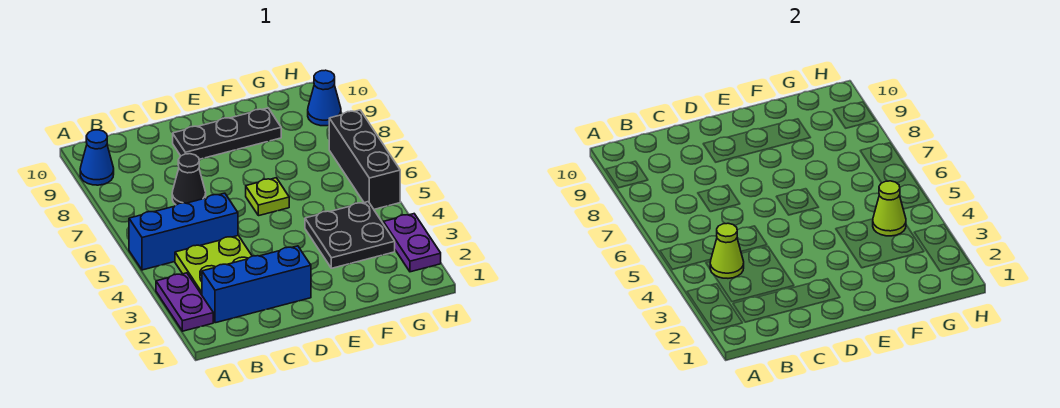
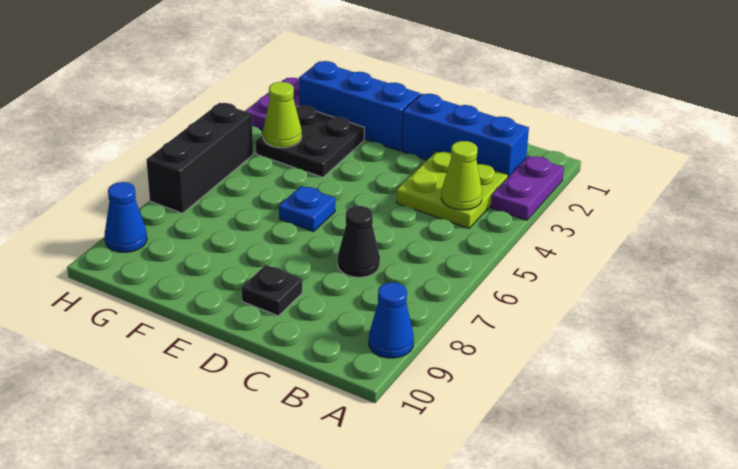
blue brick A5:C5 level 1 -> blue brick E2:G2 level 1
black plate D9:F9 level 1 -> black plate D9 level 1
lime plate E6 level 1 -> blue plate E6 level 1

